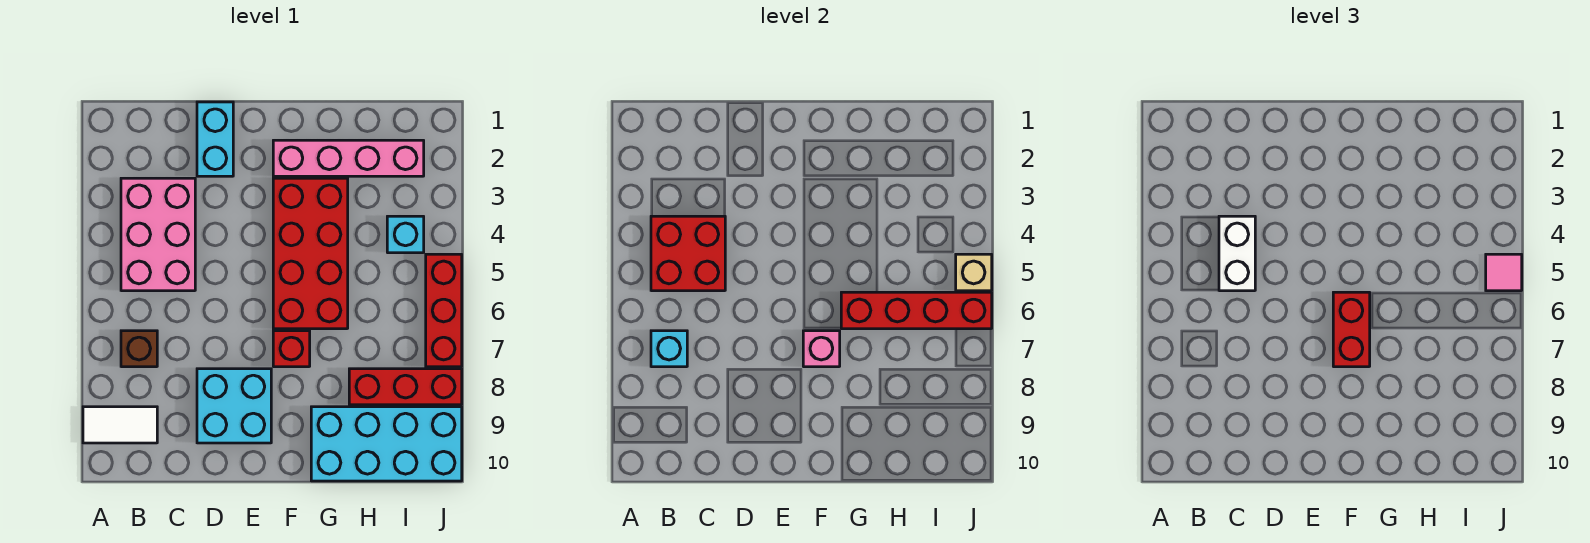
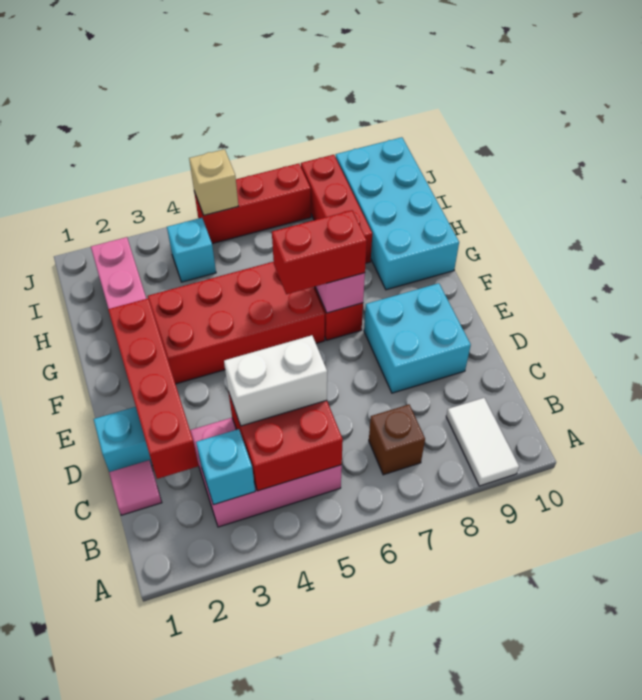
cyan brick B7 level 2 -> cyan brick B3 level 2
red brick G6:J6 level 2 -> red brick C2:F2 level 2
pink tile J5 level 3 -> pink tile C1 level 1

